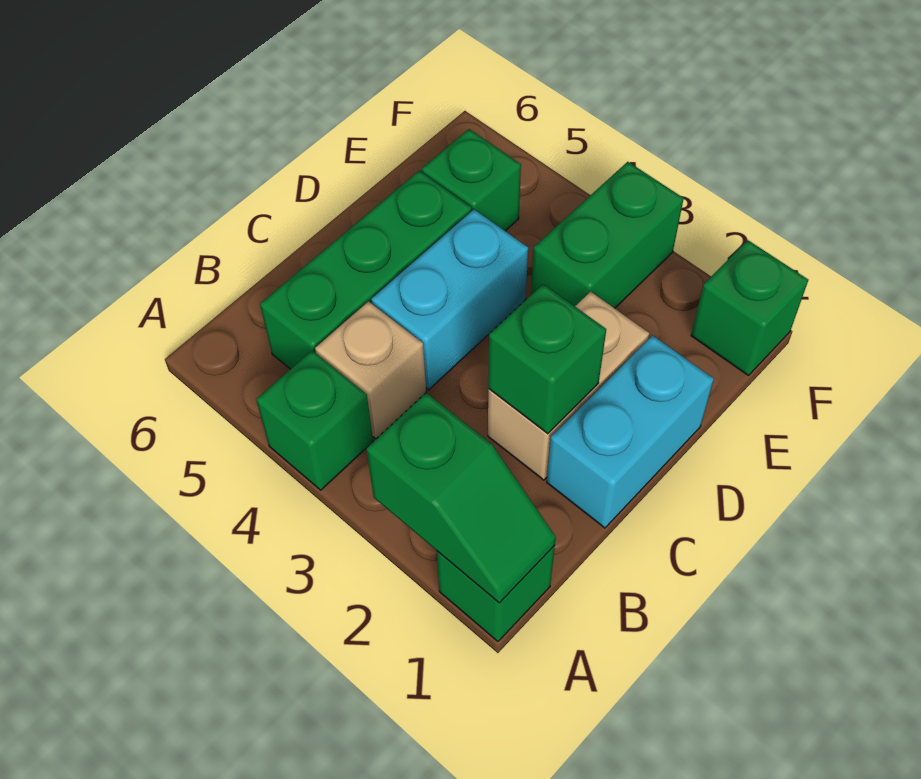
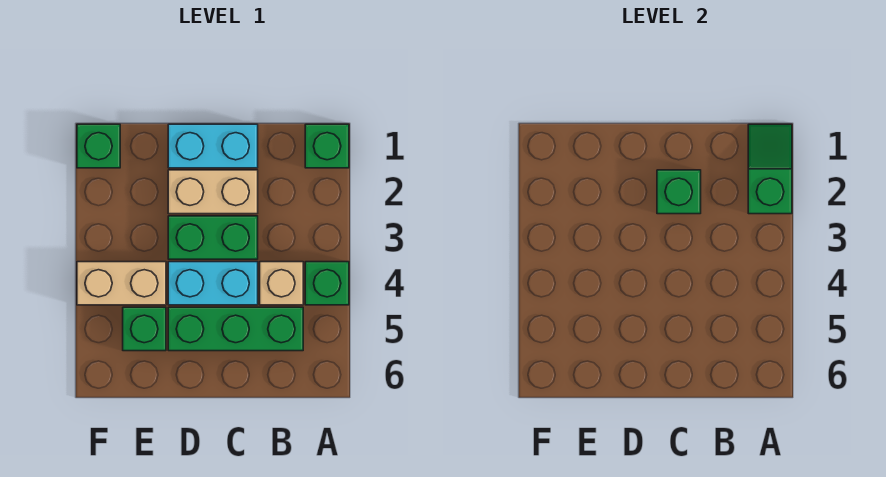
green brick E3:F3 level 1 -> green brick C3:D3 level 1
none -> tan brick E4:F4 level 1

